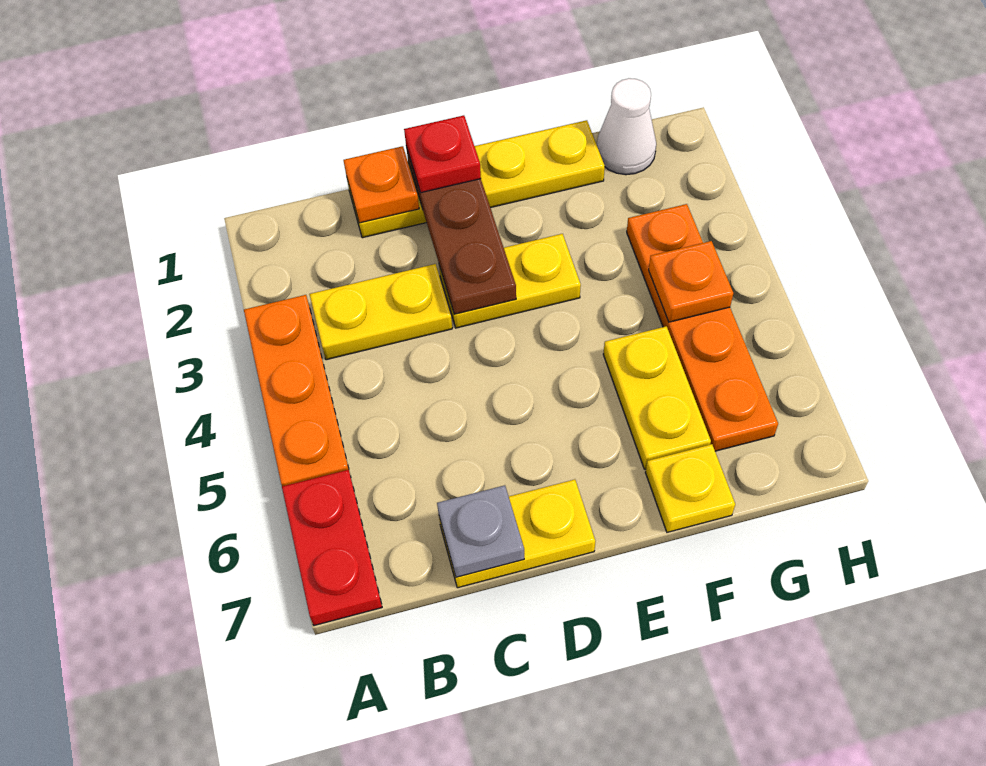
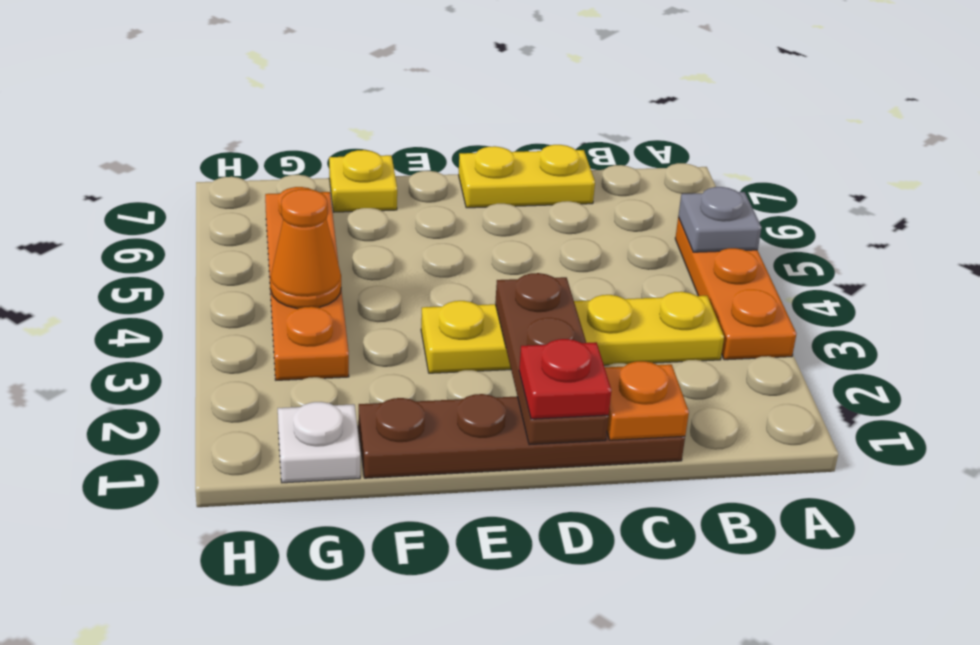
red plate A6:A7 level 1 -> none
yellow plate C1:F1 level 1 -> brown plate C1:F1 level 1
grey plate C7 level 2 -> grey plate A5 level 2
yellow plate F5:F6 level 1 -> none
white cone G1 level 1 -> white plate G1 level 1
orange plate G4 level 2 -> orange cone G4 level 2

